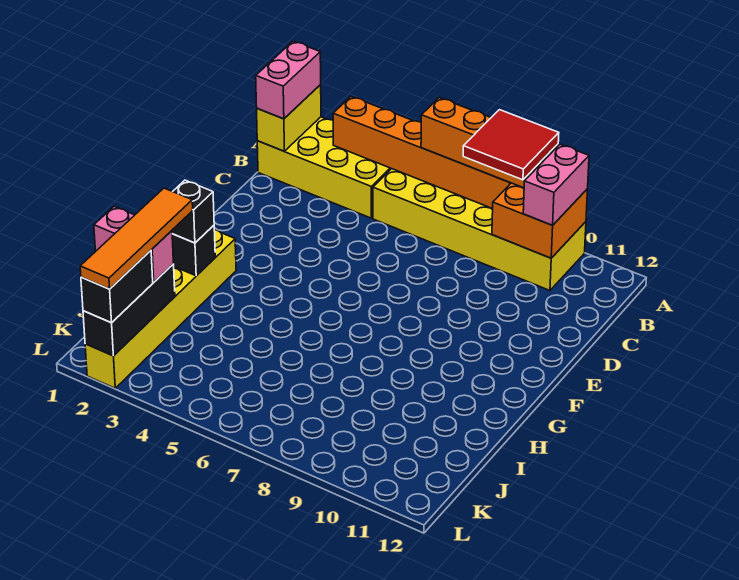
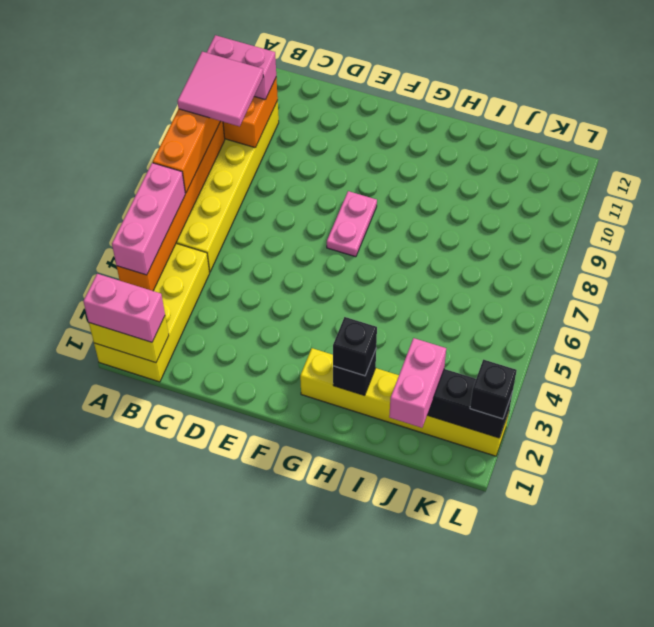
none -> pink brick A3:A5 level 3
red tile A8:B9 level 4 -> pink tile A8:B9 level 4
none -> pink plate F7:F8 level 1
orange tile I2:L2 level 4 -> none
black brick K2:L2 level 3 -> black brick L2 level 3

